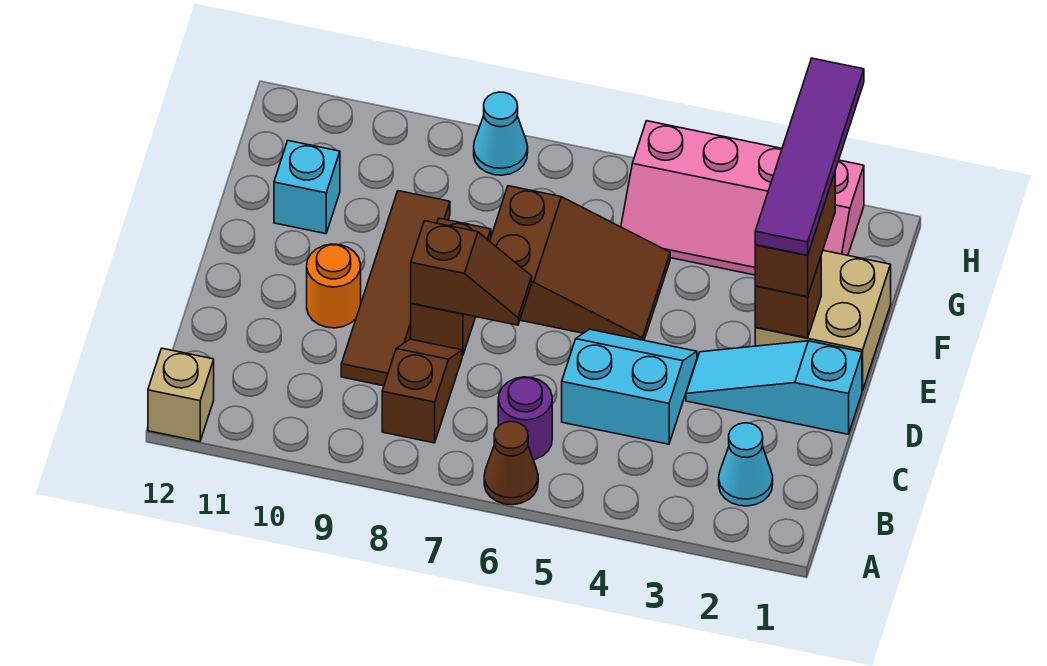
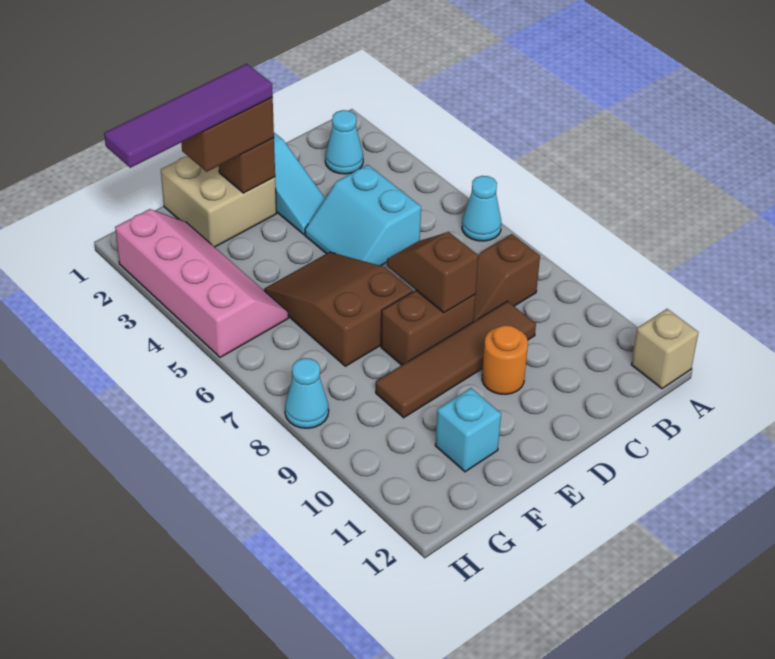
brown cone A6 level 1 -> cyan cone A6 level 1
purple round brick B6 level 1 -> none

